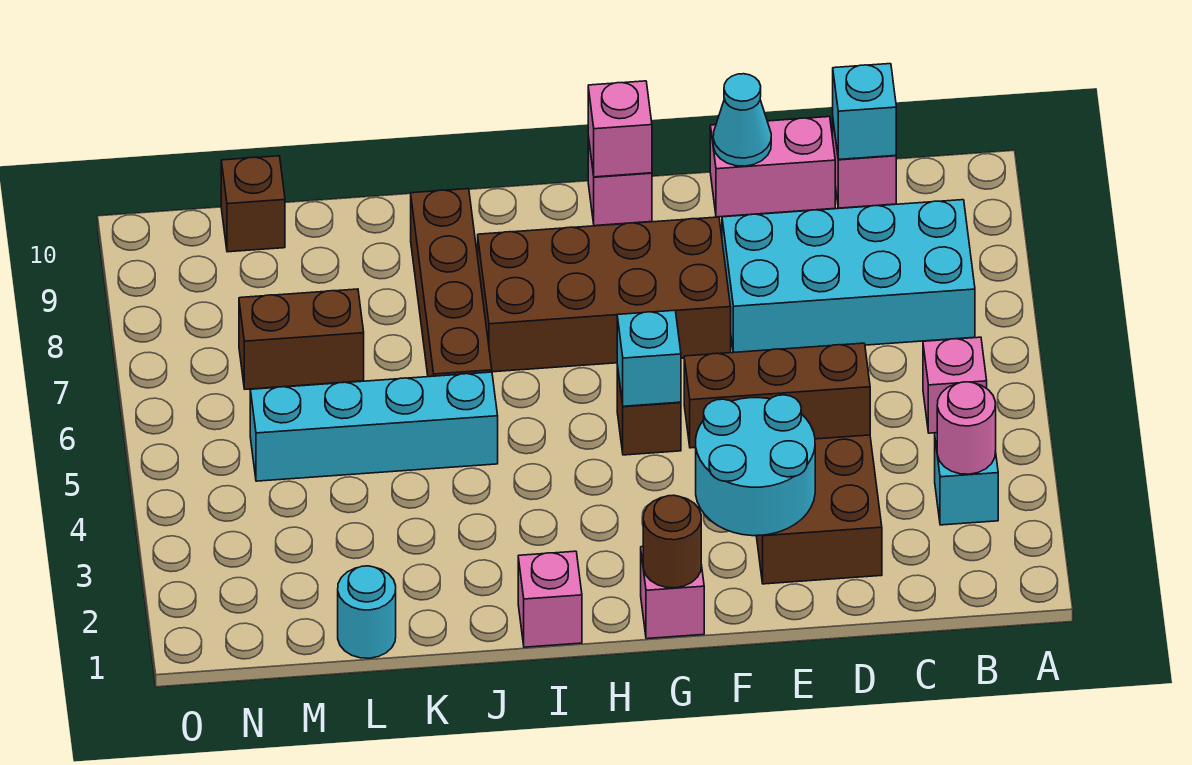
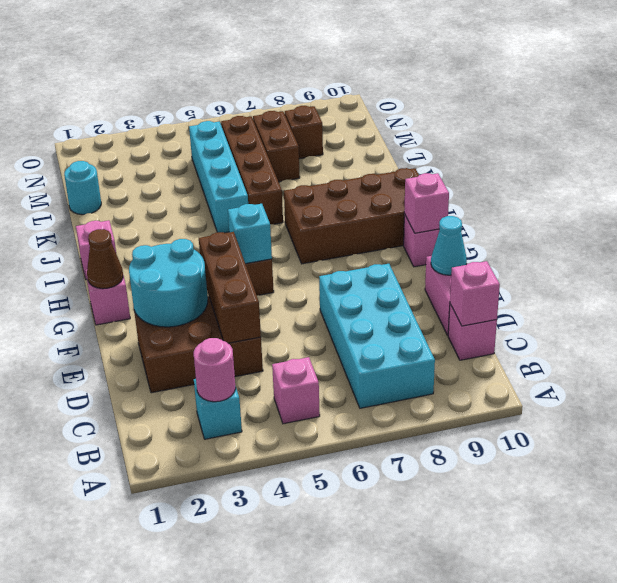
cyan brick C10 level 2 -> pink brick C10 level 2
brown brick F7:I8 level 1 -> brown brick H7:I10 level 1
brown round brick G1 level 2 -> brown cone G1 level 2
brown brick J6:J9 level 1 -> brown brick J6:M6 level 1
brown brick M10 level 1 -> brown brick M8 level 1

